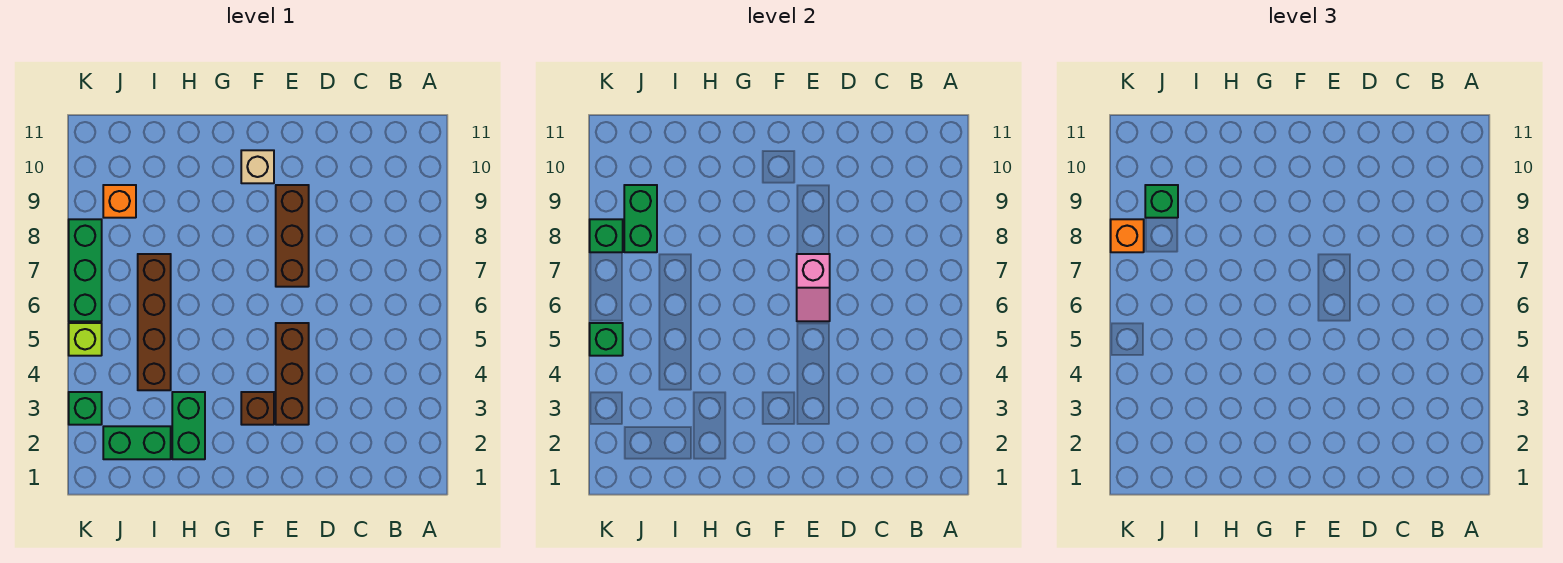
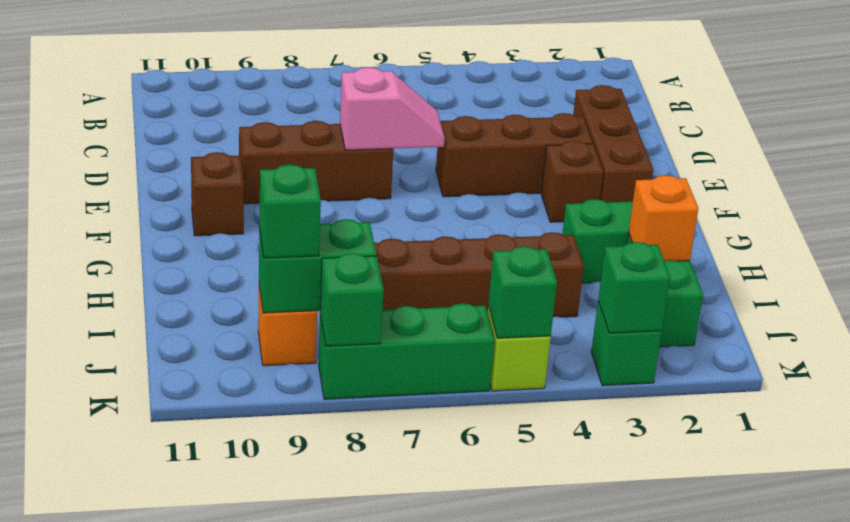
none -> brown brick D2:F2 level 1
tan brick F10 level 1 -> brown brick F10 level 1
none -> green brick K3 level 2
orange brick K8 level 3 -> orange brick I2 level 2

